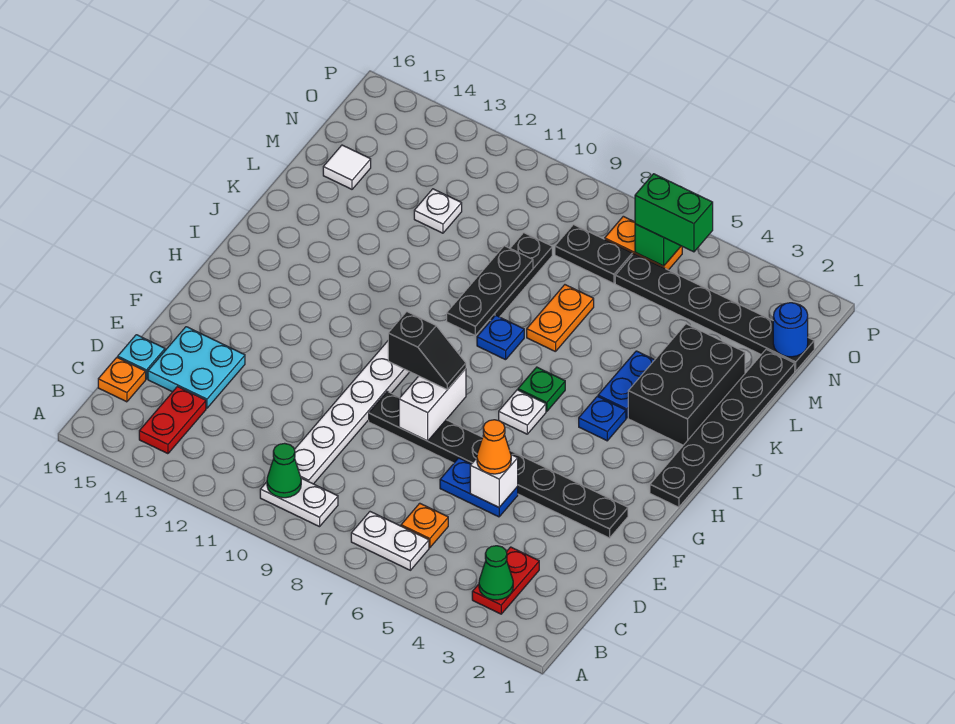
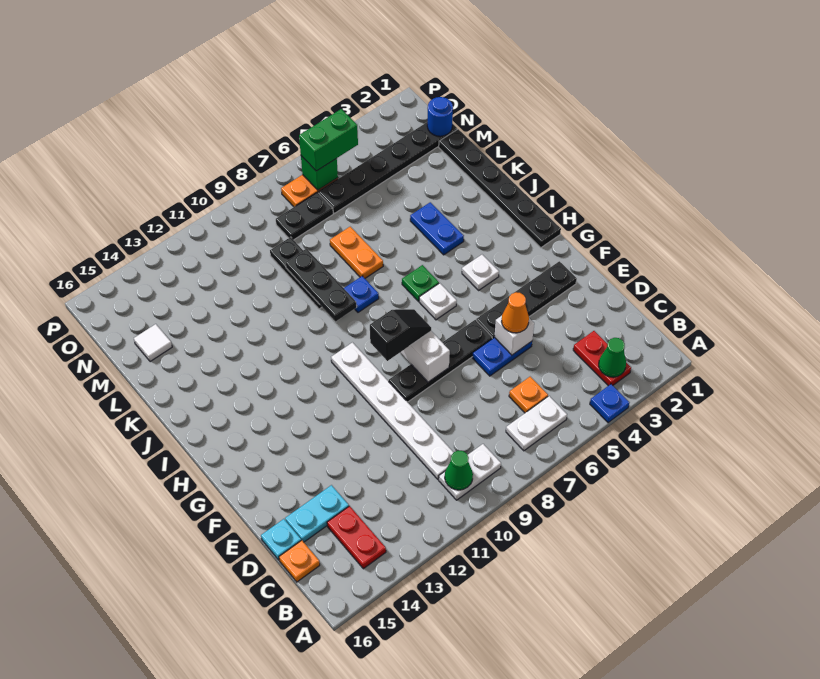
cyan plate D14:E15 level 1 -> cyan plate D14:D15 level 1
blue plate I4 level 1 -> blue plate A4 level 1
black brick J2:L3 level 1 -> none
white plate M12 level 1 -> white plate H4 level 1

